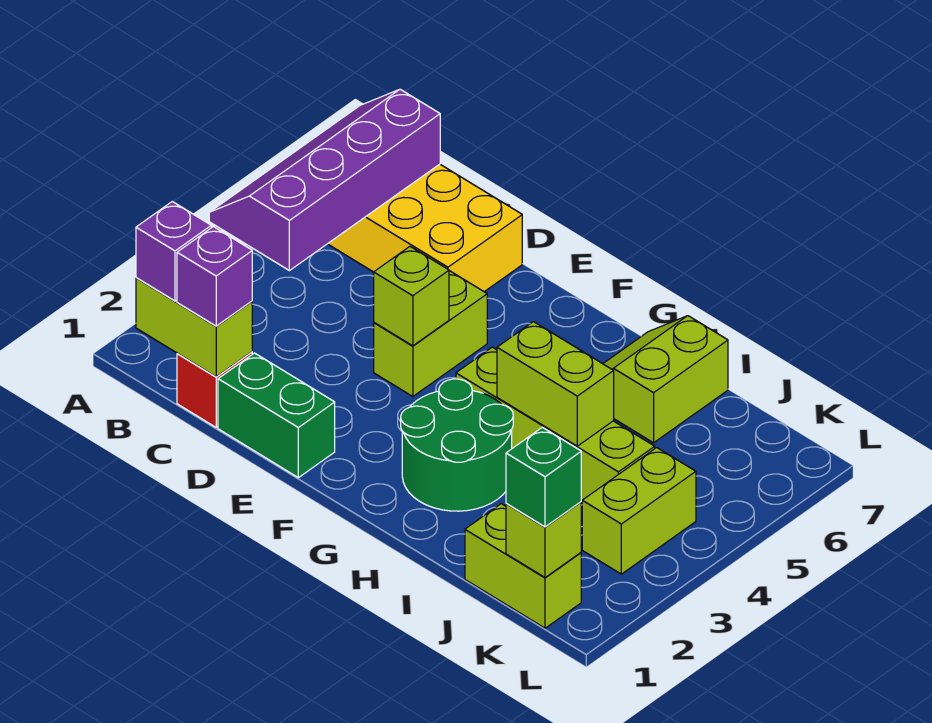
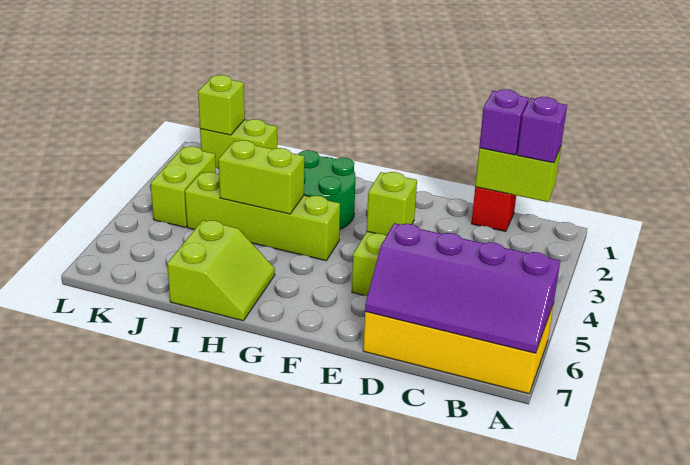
purple slope A4:B7 level 2 top B -> purple slope A6:D7 level 2 top 6
green brick D1:E1 level 1 -> none
green brick K1 level 3 -> none

